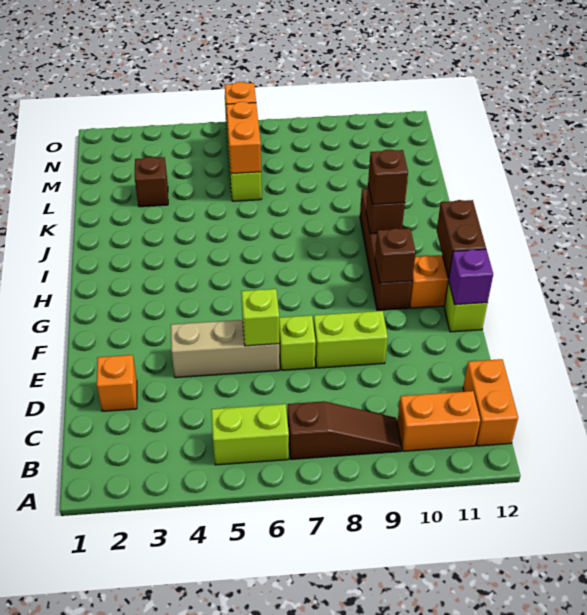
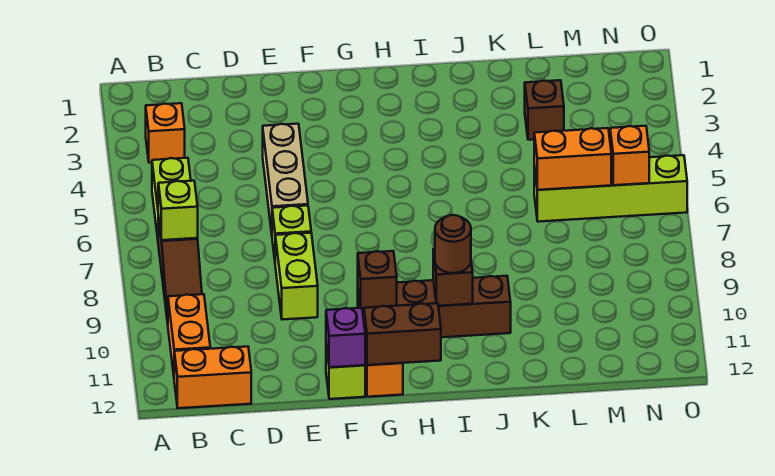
orange brick D2 level 1 -> orange brick B3 level 1
lime brick E6 level 2 -> lime brick B7 level 2
brown brick I10 level 3 -> brown round brick I10 level 3

